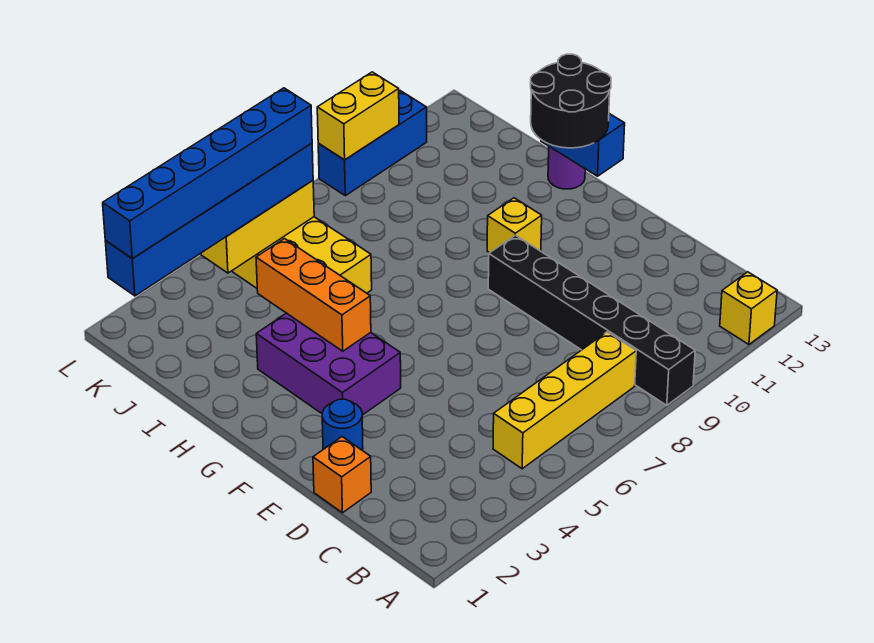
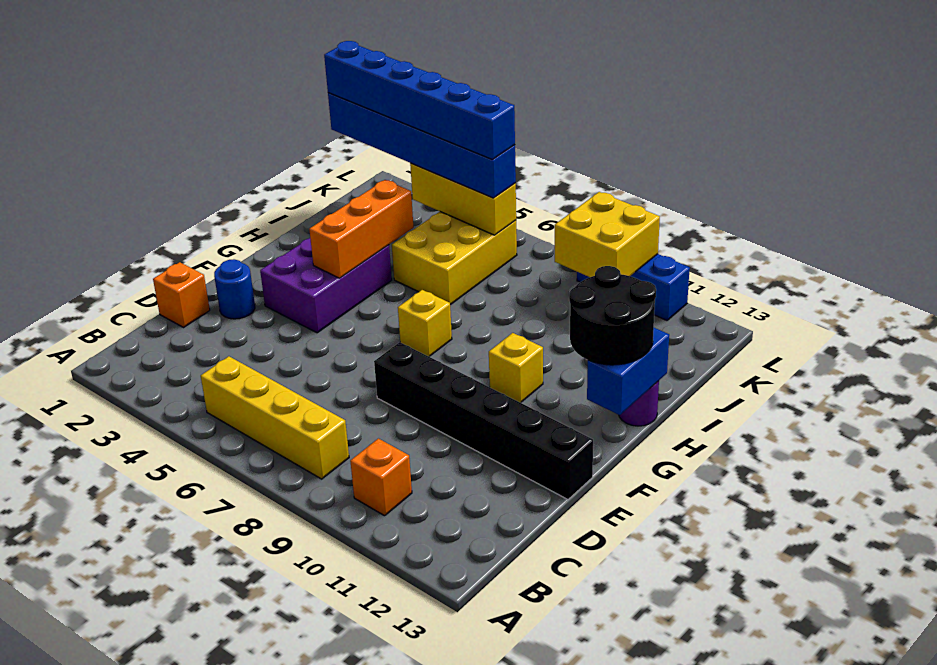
black brick A9:F9 level 1 -> black brick E8:E13 level 1
yellow brick A12 level 1 -> yellow brick G7 level 1
none -> orange brick B10 level 1
yellow brick L9:L10 level 2 -> yellow brick K9:L10 level 2

